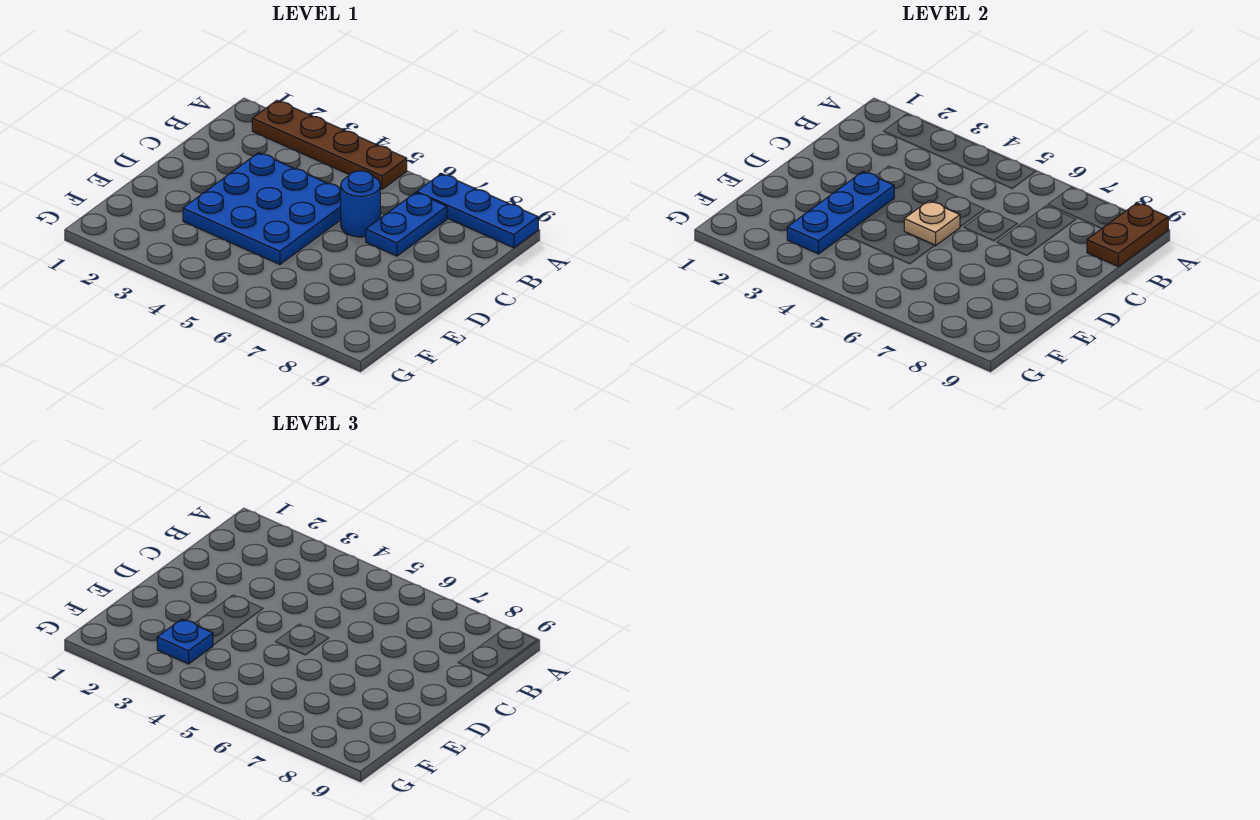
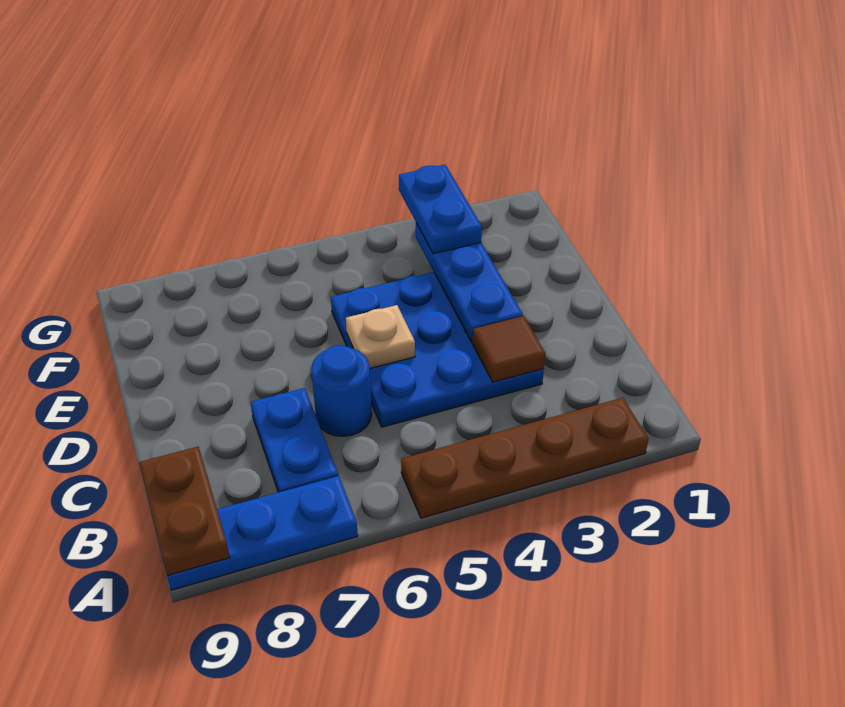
none -> brown tile C3 level 2
blue plate F3 level 3 -> blue plate F3:G3 level 3

